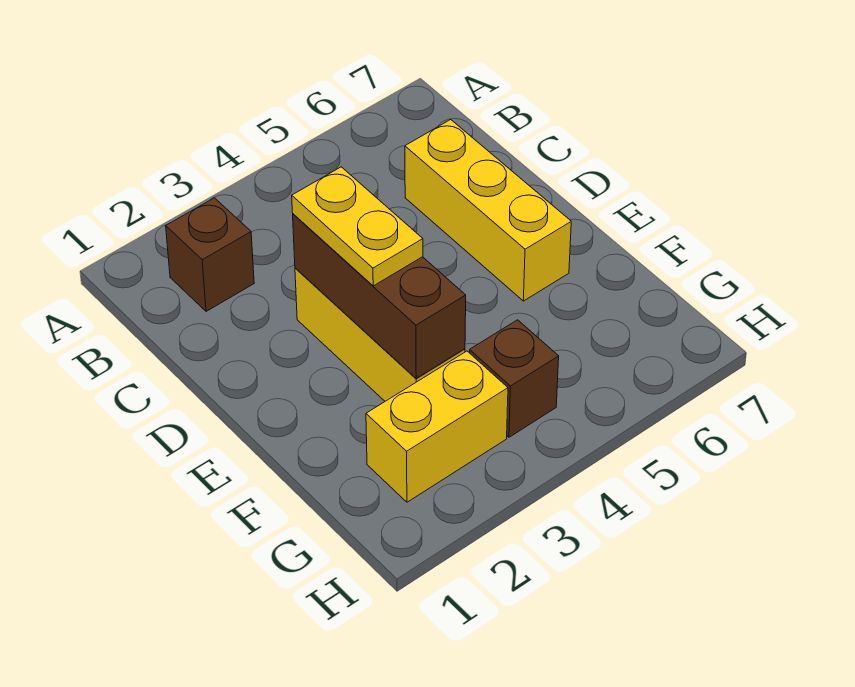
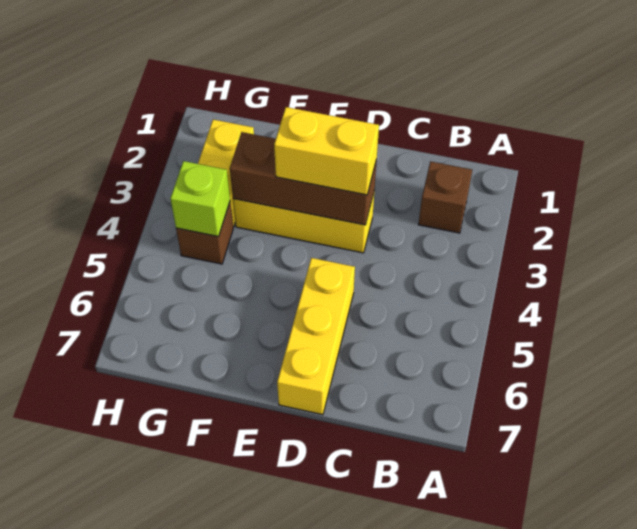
yellow brick C6:E6 level 1 -> yellow brick D5:D7 level 1
yellow plate D3:E3 level 3 -> yellow brick D3:E3 level 3
none -> lime brick G4 level 2

